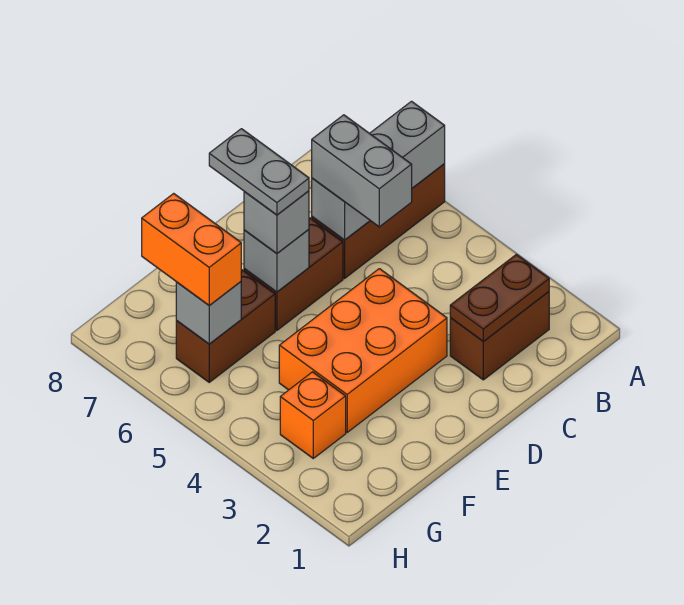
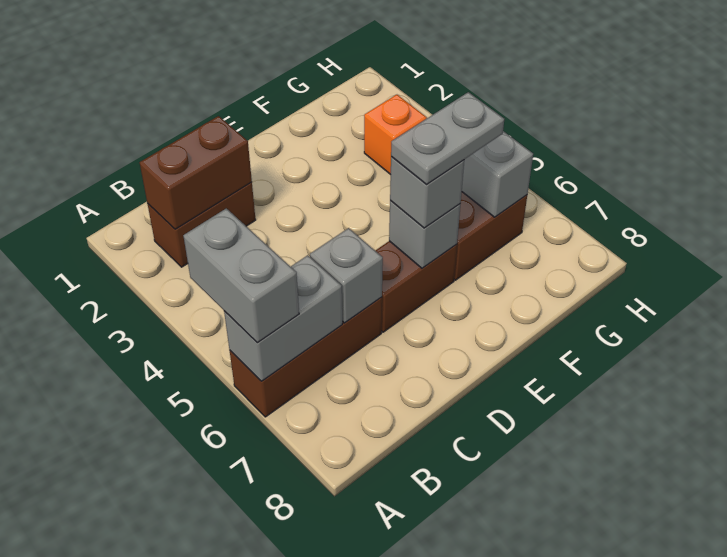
brown plate B2:C2 level 2 -> brown brick B2:C2 level 2
grey brick C5:C6 level 3 -> grey brick A5:A6 level 3
orange brick D3:F4 level 1 -> none
grey plate E6:E7 level 4 -> grey plate E6:F6 level 4
orange brick G6:G7 level 3 -> none

